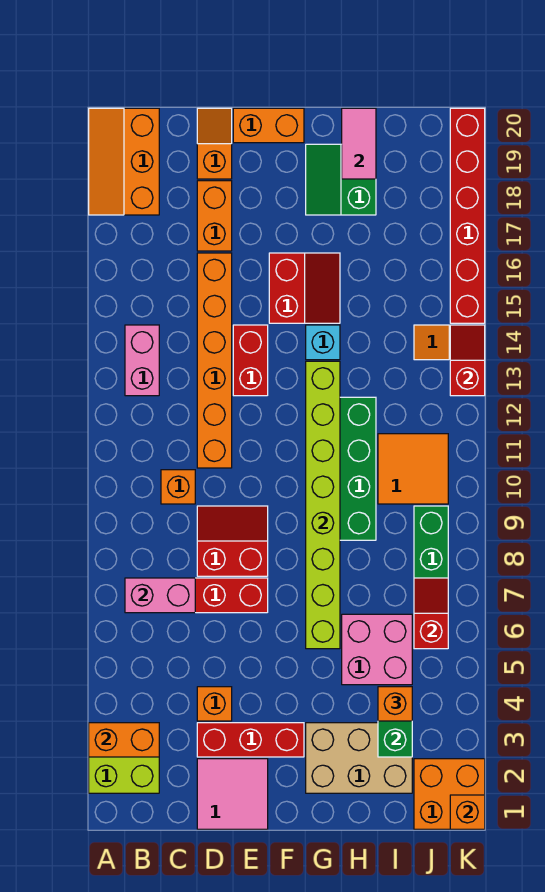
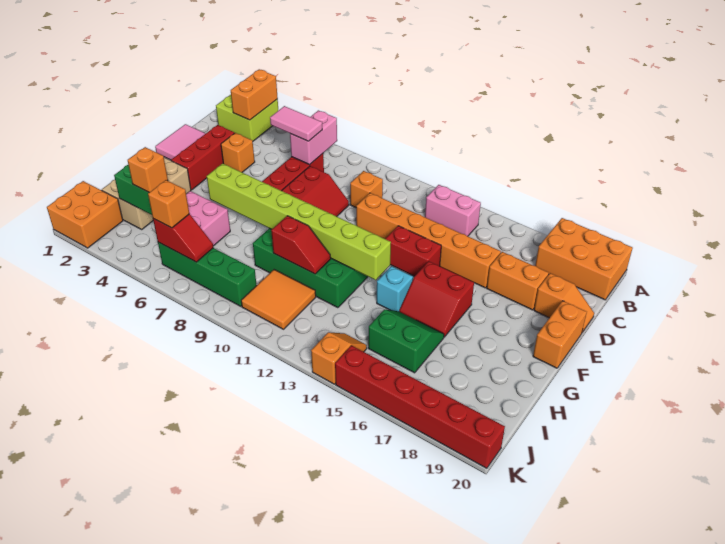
orange slope A18:B20 level 1 top B -> orange brick A18:B20 level 1
green slope G18:H19 level 1 top H -> green slope H15:I16 level 1 top I
pink tile H19:H20 level 2 -> pink tile C6:C7 level 3
orange brick K1 level 2 -> orange brick J6 level 3
red slope K13:K14 level 2 top 13 -> red slope H10:H11 level 2 top 10

